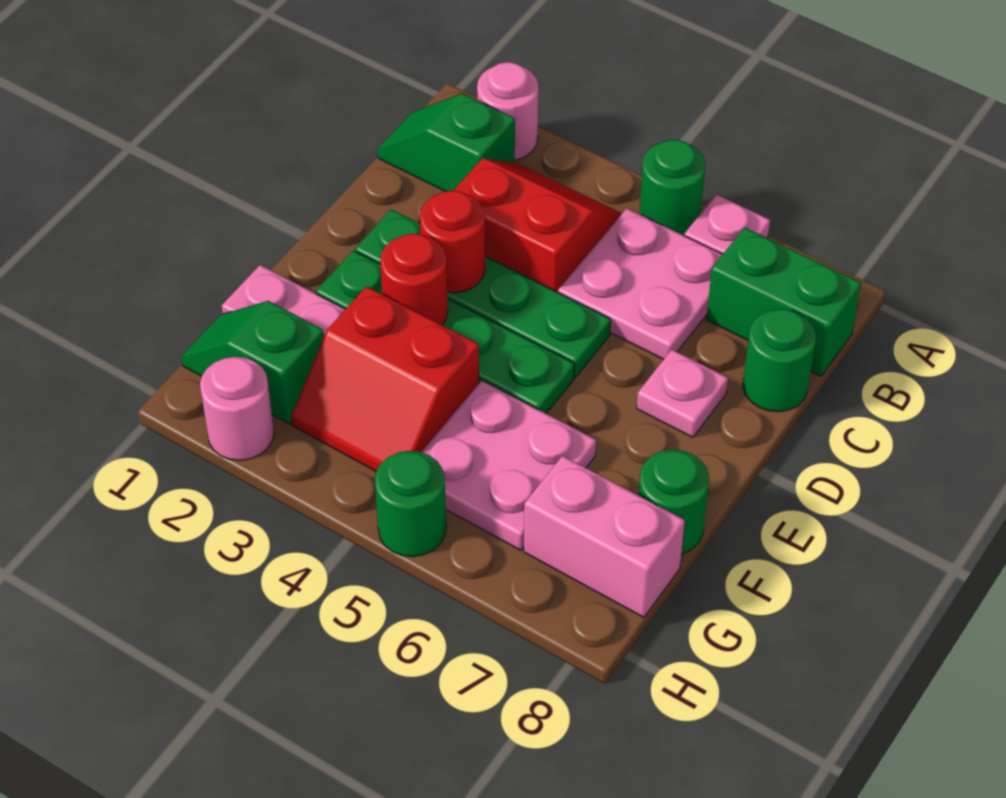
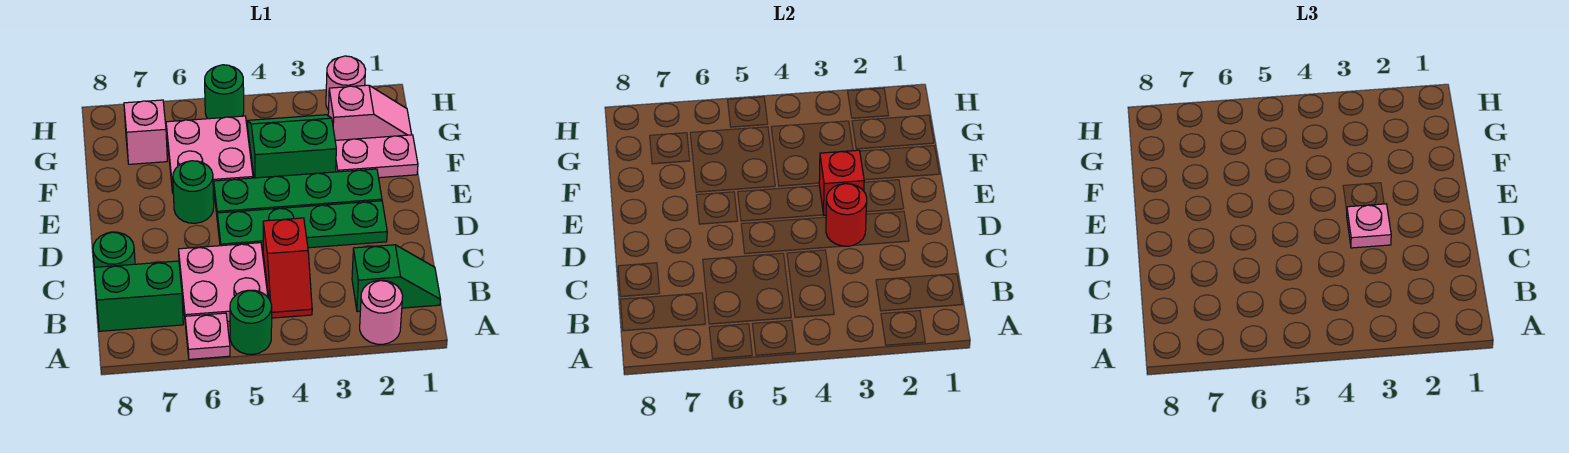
red slope B3:C4 level 1 top C -> red slope B4:C4 level 1 top C
pink plate D7 level 1 -> pink plate D3 level 3
red round brick E3 level 2 -> red brick E3 level 2
red slope F3:G4 level 1 top F -> green slope F3:G4 level 1 top F
green round brick F8 level 1 -> green round brick E6 level 1
green slope G1:G2 level 1 top 2 -> pink slope G1:G2 level 1 top 2
pink brick G7:G8 level 1 -> pink brick G7 level 1

